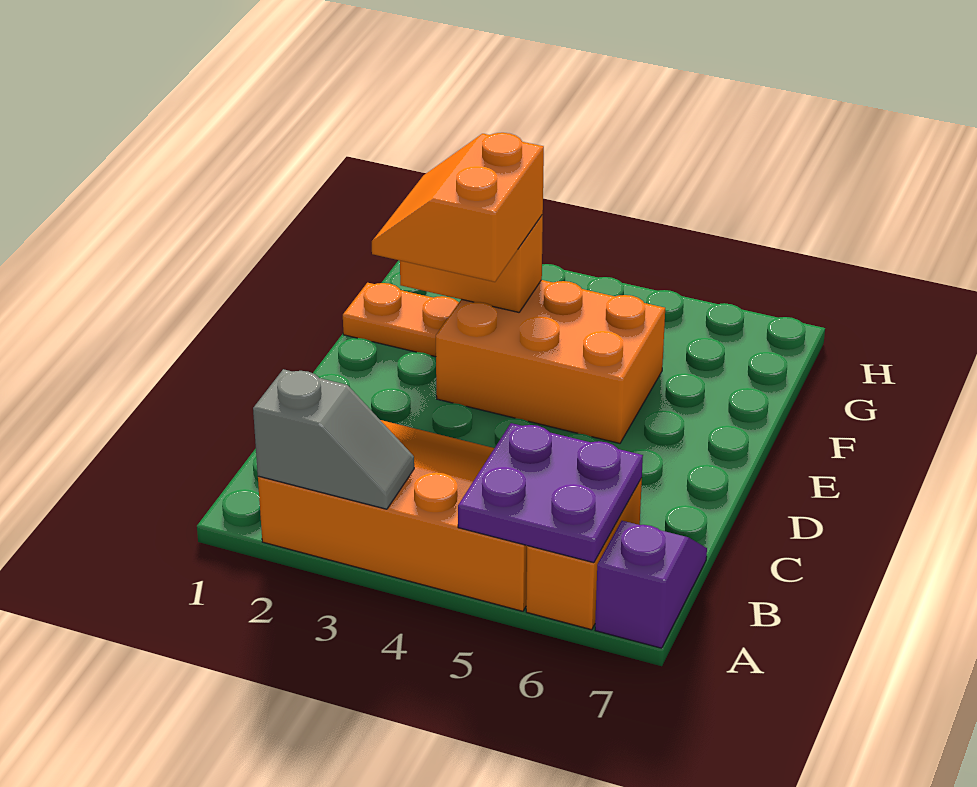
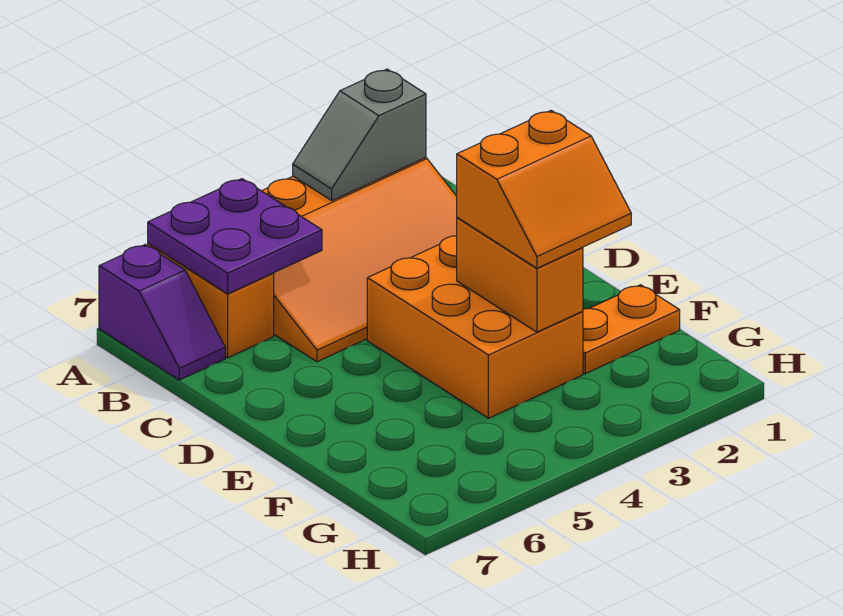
orange slope E2:F3 level 3 top 3 -> orange slope E2:F3 level 3 top E
orange brick E3:F5 level 1 -> orange brick D3:F4 level 1
orange brick F2:F3 level 2 -> orange brick E3:F3 level 2

